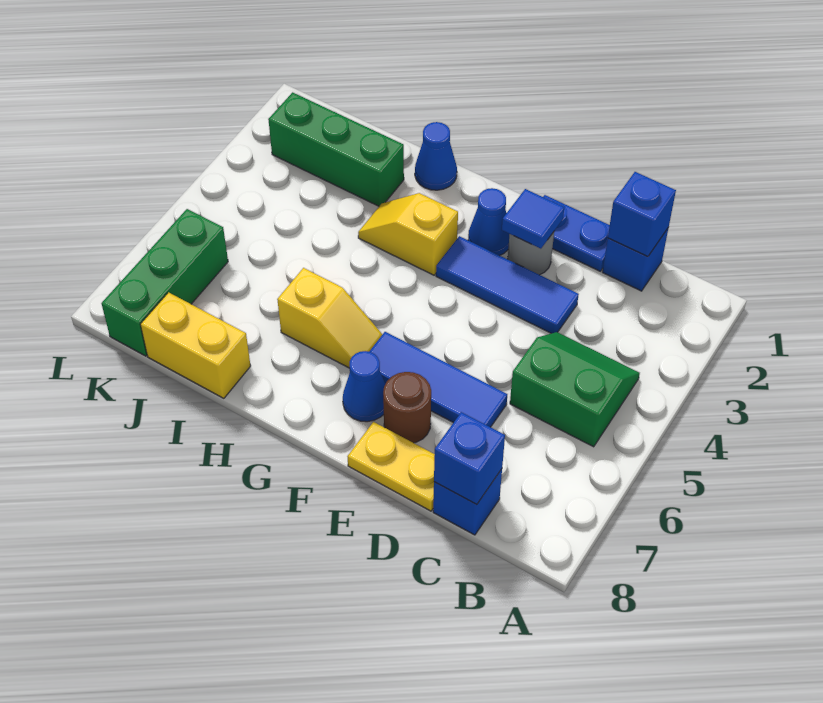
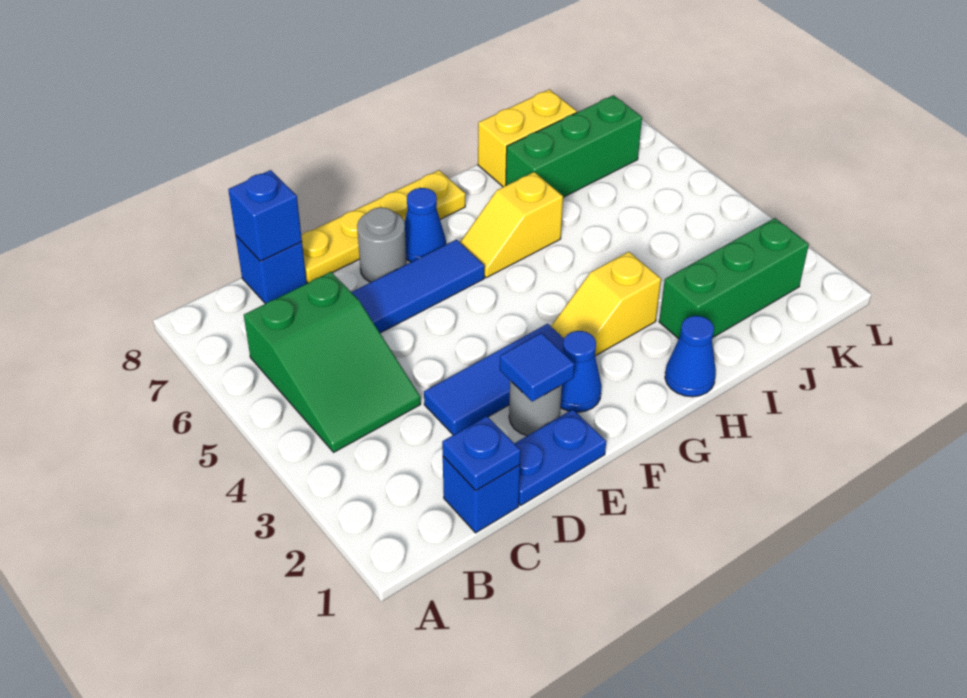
green slope B4:C5 level 1 top 5 -> green slope B4:C6 level 1 top 6
blue brick C1 level 2 -> blue plate C1 level 2
yellow plate D8:E8 level 1 -> yellow plate D8:G8 level 1
brown round brick E7 level 1 -> grey round brick E7 level 1
yellow slope G3:H3 level 1 top G -> yellow slope G3:H3 level 1 top H
green brick K6:K8 level 1 -> green brick I7:K7 level 1

